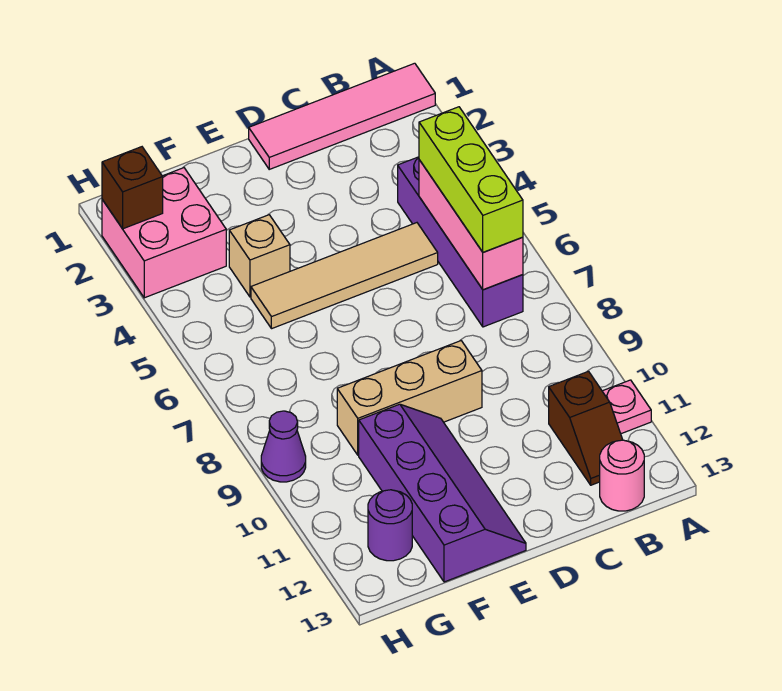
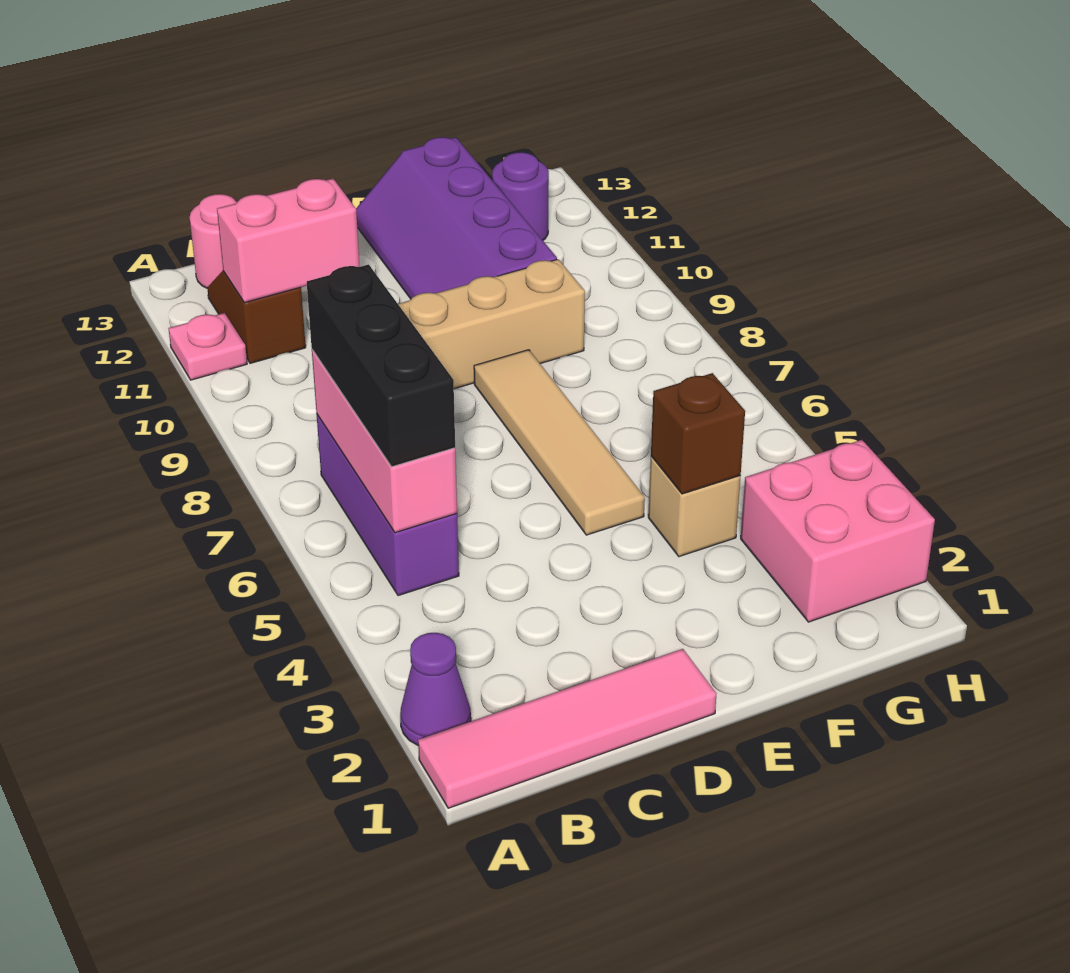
purple brick B4:B7 level 1 -> purple brick B5:B7 level 1
lime brick B5:B7 level 3 -> black brick B5:B7 level 3
none -> pink brick B11:C11 level 2
tan tile C5:F5 level 1 -> tan tile E5:E8 level 1
brown brick H2 level 2 -> brown brick F4 level 2
purple cone H9 level 1 -> purple cone A2 level 1

